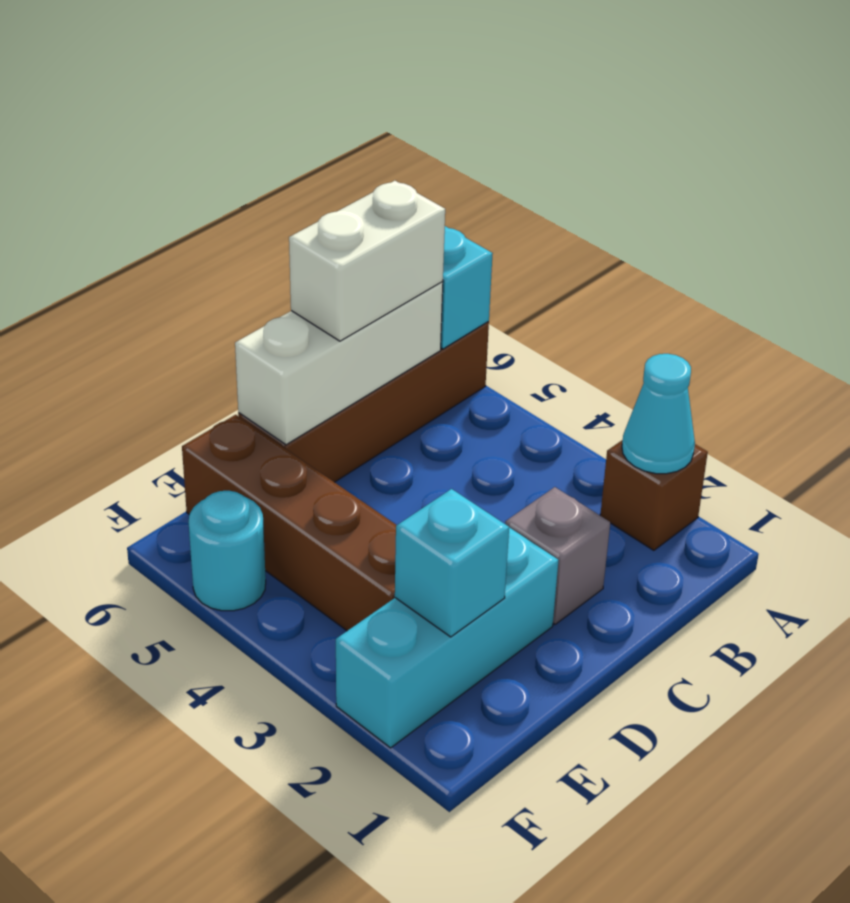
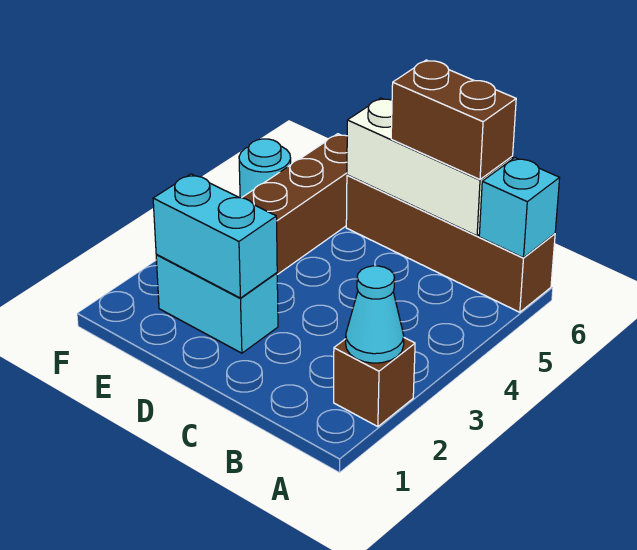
white brick B6:C6 level 3 -> brown brick B6:C6 level 3
grey brick C2 level 1 -> none
cyan brick D2:F2 level 1 -> cyan brick D2:E2 level 1
cyan brick E2 level 2 -> cyan brick D2:E2 level 2

